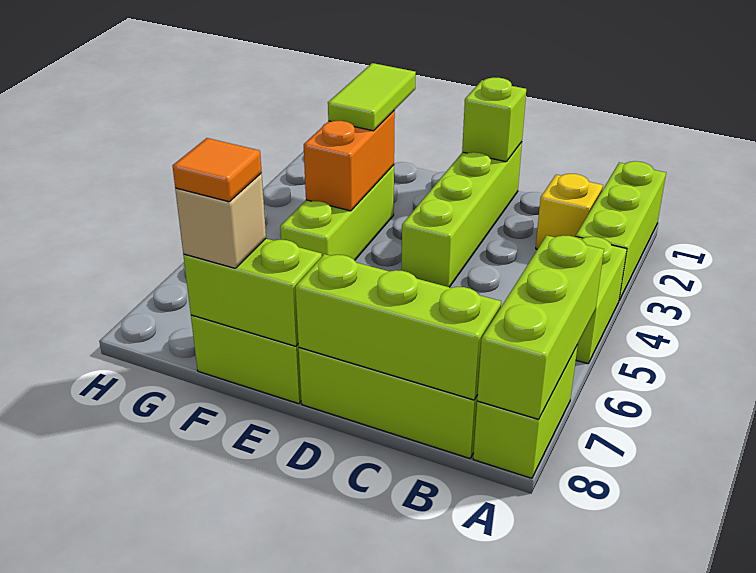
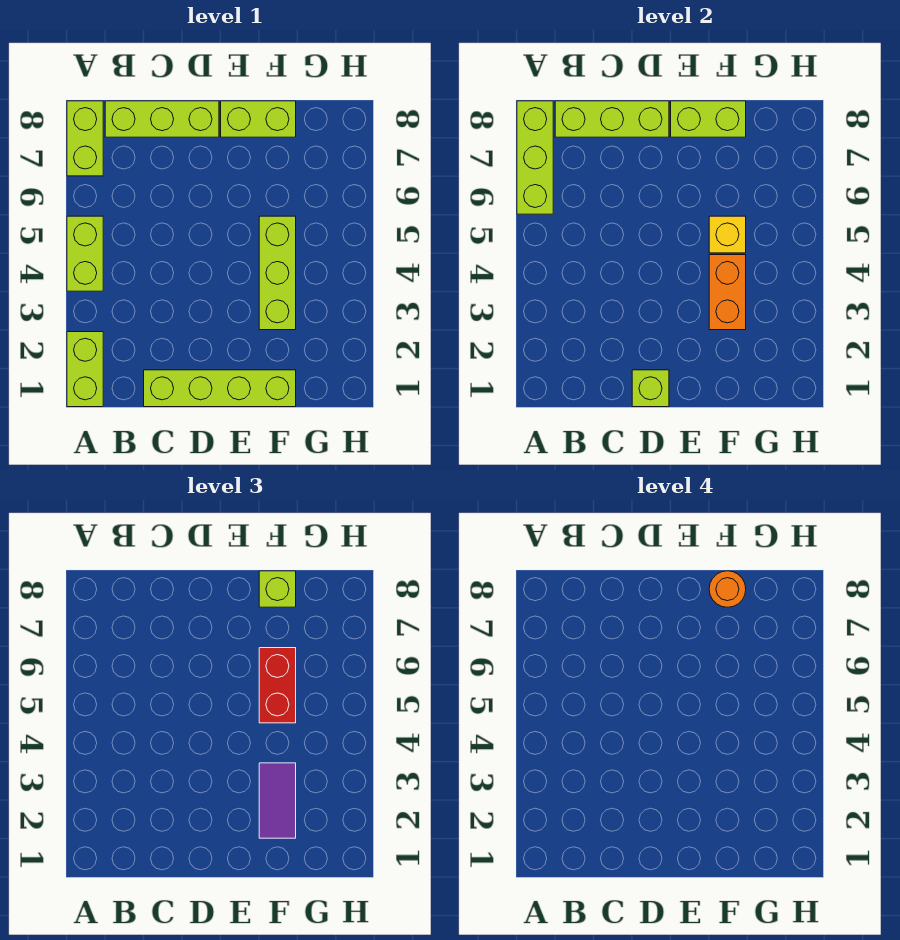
lime brick A1:A3 level 1 -> lime brick A1:A2 level 1
yellow brick B2 level 1 -> yellow brick F5 level 2
lime brick D1:D4 level 1 -> lime brick C1:F1 level 1
lime tile F2:F3 level 3 -> purple tile F2:F3 level 3
none -> red brick F5:F6 level 3
tan brick F8 level 3 -> lime brick F8 level 3
orange tile F8 level 4 -> orange round brick F8 level 4

